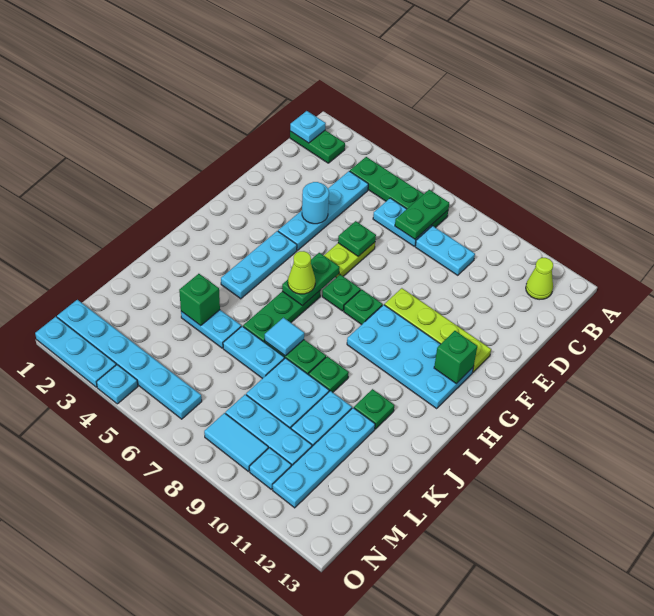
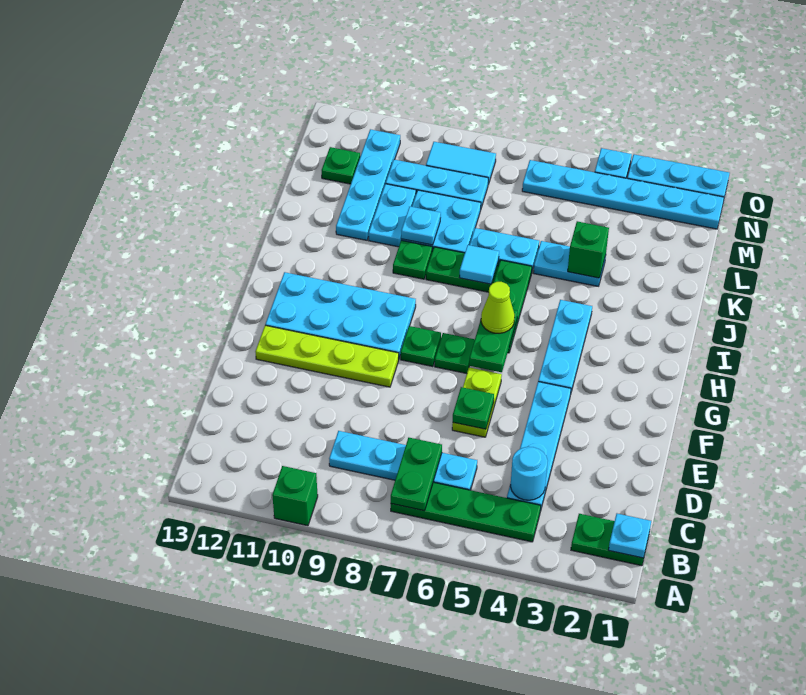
lime cone B12 level 1 -> none
cyan round brick E4 level 2 -> cyan round brick C4 level 2
green brick G12 level 2 -> green brick A10 level 1
green plate J11 level 1 -> green plate M12 level 1
cyan plate N10 level 1 -> cyan plate K9 level 2

